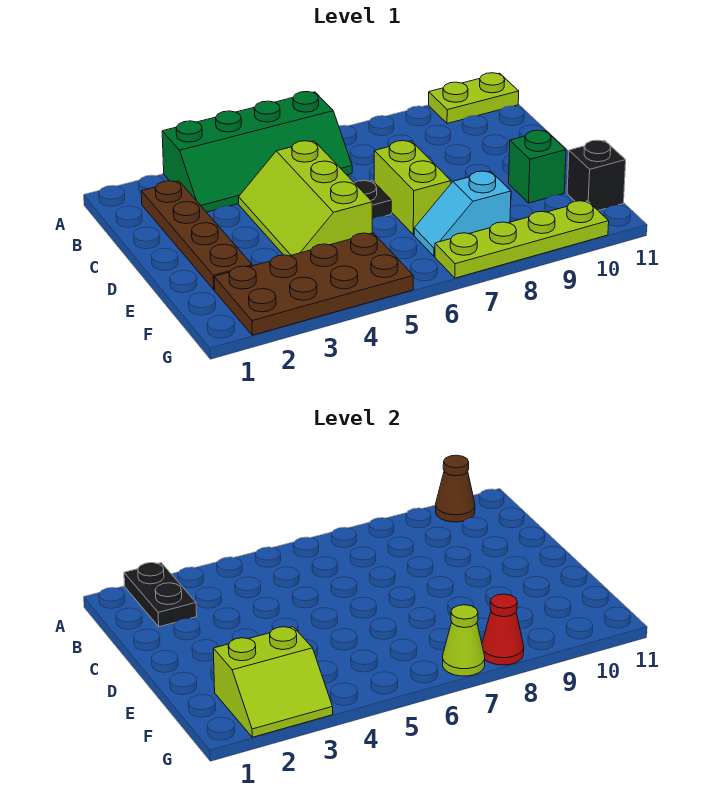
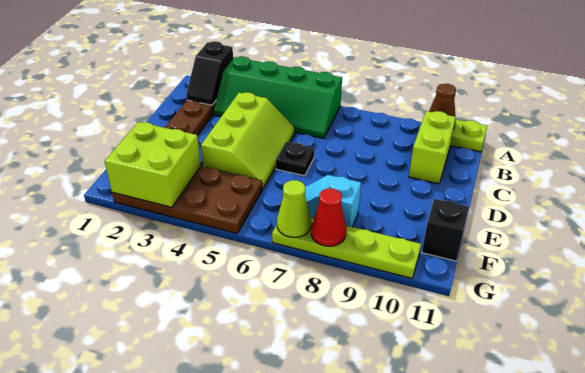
black plate A2:B2 level 2 -> black slope A2:B2 level 2 top A
lime slope C4:E5 level 1 top 5 -> lime slope C4:E5 level 1 top 4
lime brick D7:E7 level 1 -> lime brick B10:C10 level 1
green brick E10 level 1 -> none
lime slope F2:G3 level 2 top F -> lime brick F2:G3 level 2

